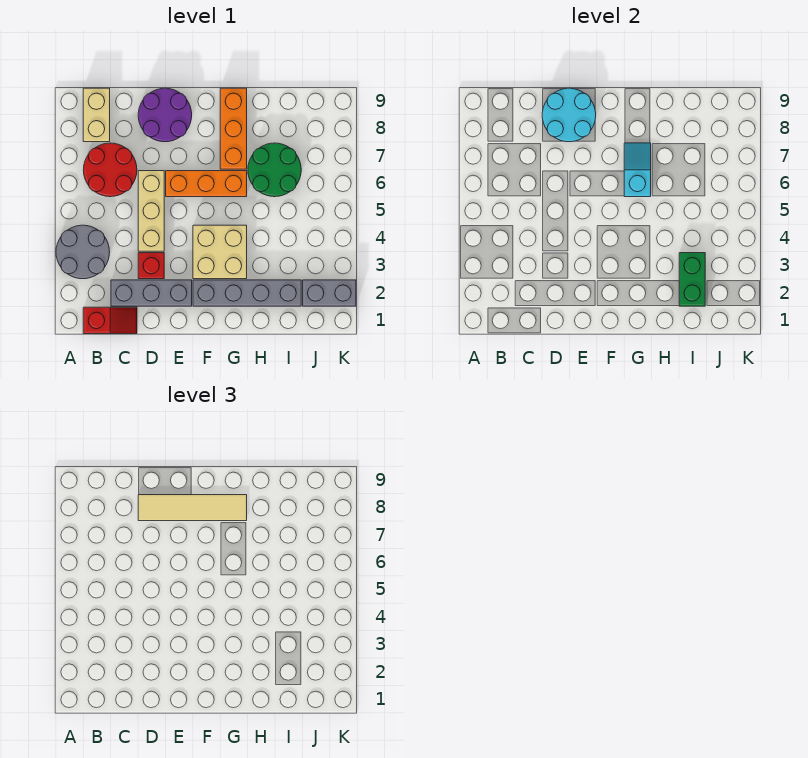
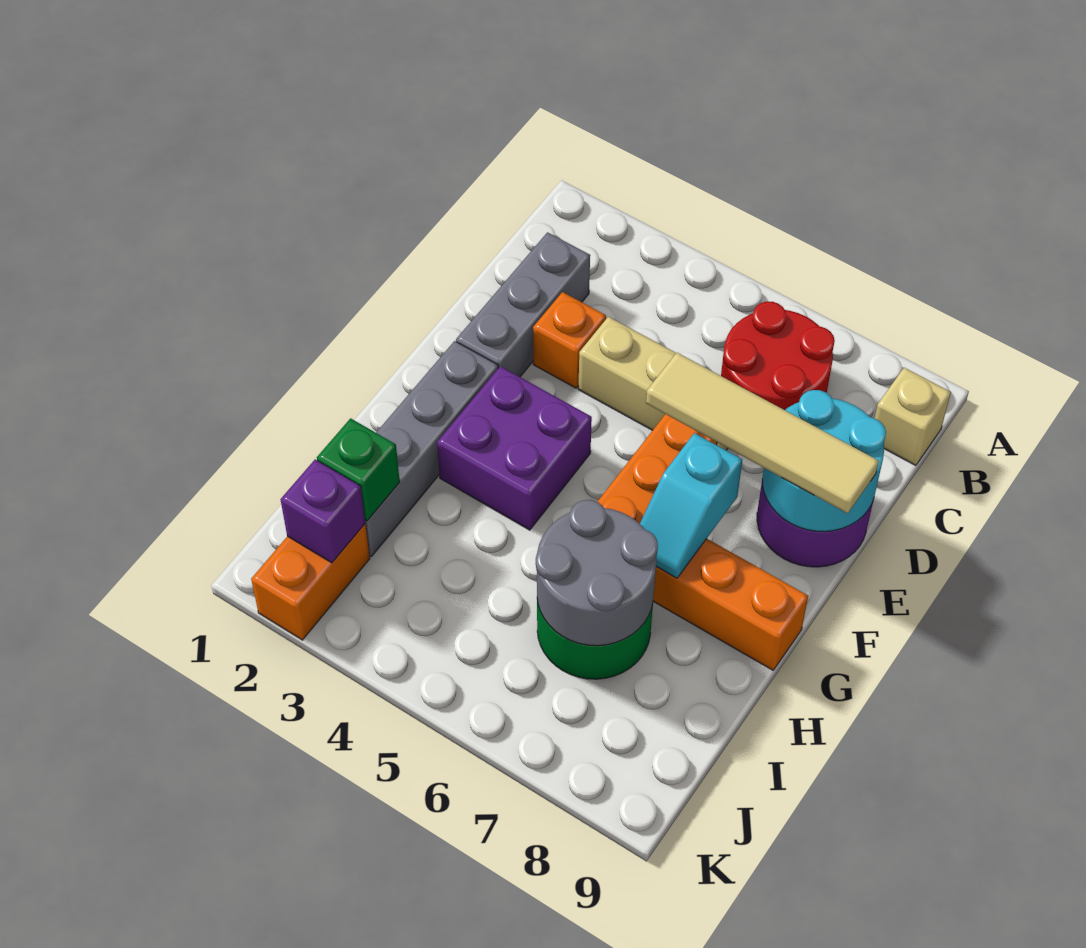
grey round brick A3:B4 level 1 -> grey round brick H6:I7 level 2
red slope B1:C1 level 1 top B -> none
tan brick B8:B9 level 1 -> tan brick B9 level 1
red brick D3 level 1 -> orange brick D3 level 1
tan tile D8:G8 level 3 -> tan tile E6:E9 level 3
tan brick F3:G4 level 1 -> purple brick F3:G4 level 1
cyan slope G6:G7 level 2 top 6 -> cyan slope F7:G7 level 2 top F
green brick I2:I3 level 2 -> green brick I2 level 2
grey brick J2:K2 level 1 -> orange brick J2:K2 level 1
none -> purple brick J2 level 2

